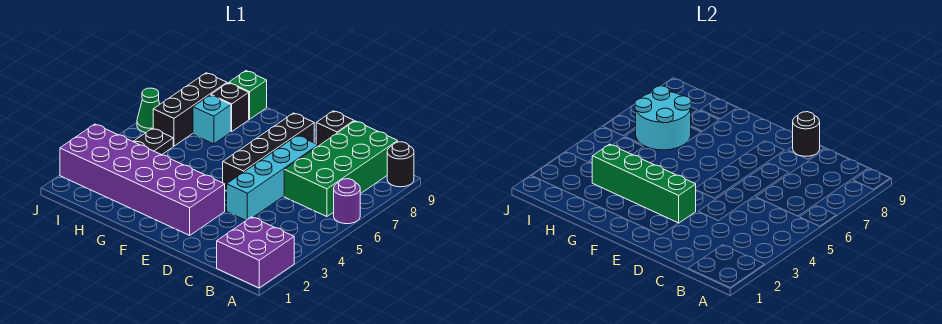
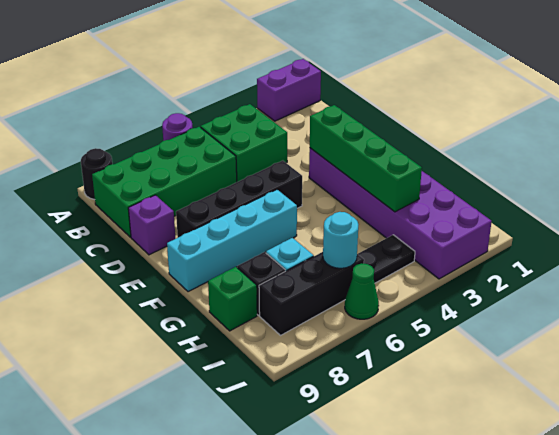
purple brick A1:B2 level 1 -> purple brick A1:A2 level 1
none -> green brick B4:C5 level 1
cyan brick D4:D7 level 1 -> cyan brick F6:F9 level 1
black brick D9 level 1 -> purple brick D9 level 1
black round brick D9 level 2 -> none
cyan round brick H6:I7 level 2 -> cyan round brick I6 level 2

